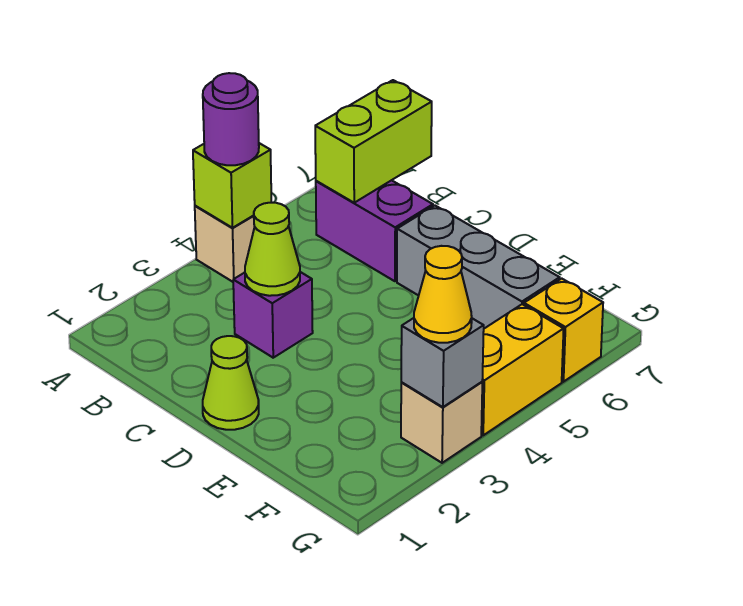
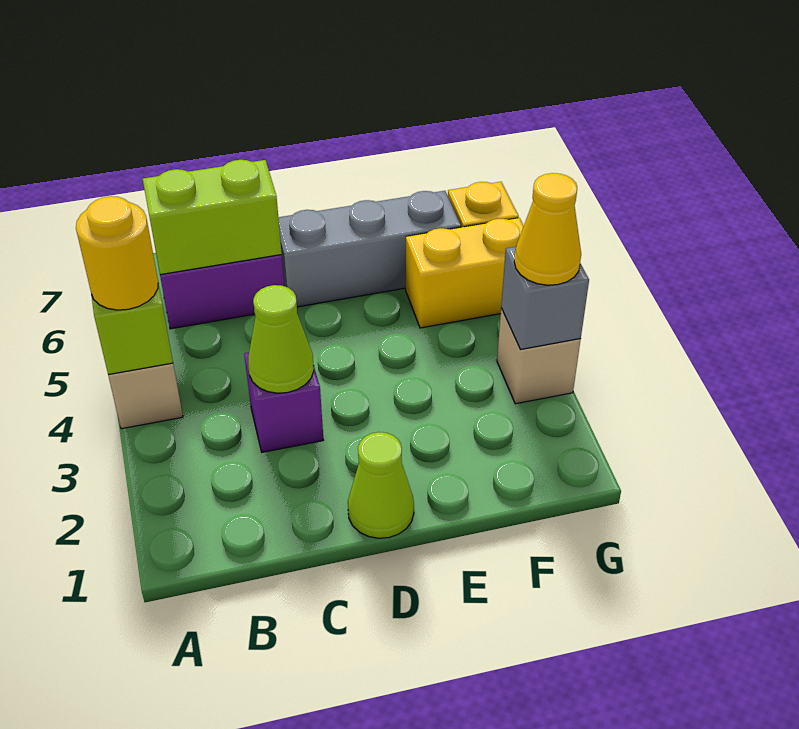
purple round brick A4 level 3 -> yellow round brick A4 level 3
lime brick B6:B7 level 2 -> lime brick B6:C6 level 2
yellow brick G4:G5 level 1 -> yellow brick F5:G5 level 1

